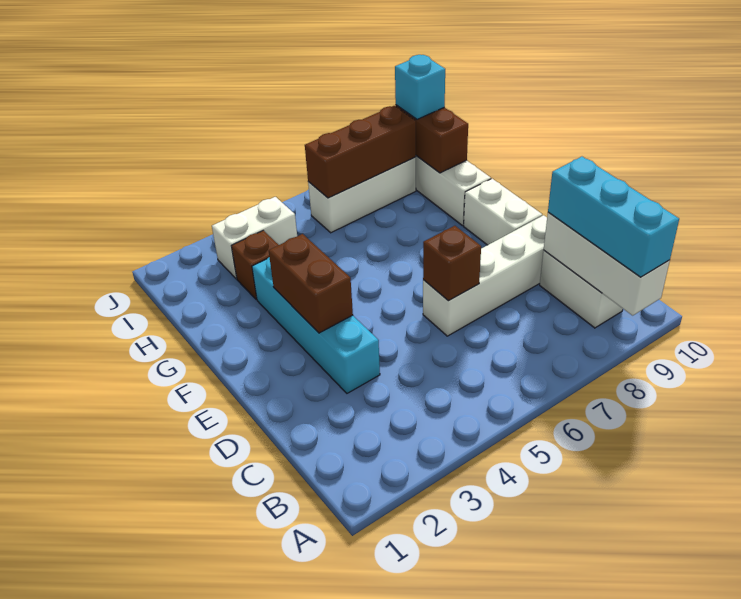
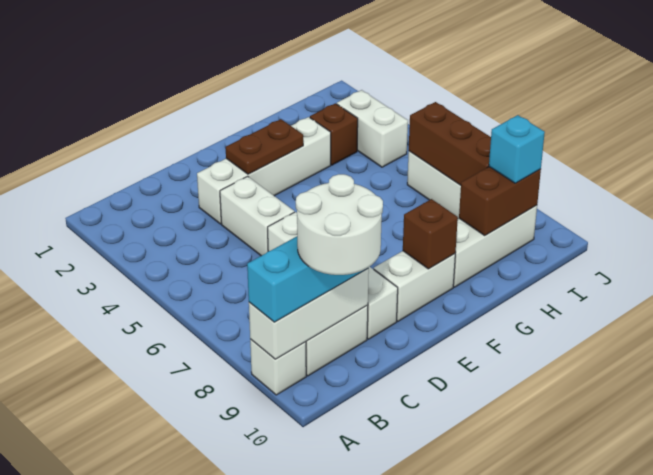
none -> white brick A9 level 1
none -> white round brick B9:C10 level 4
cyan brick D3:G3 level 1 -> white brick D3:G3 level 1
none -> white brick D4:D5 level 1
brown brick D6 level 2 -> brown brick F9 level 2
brown brick E3:F3 level 2 -> brown plate E3:F3 level 2

